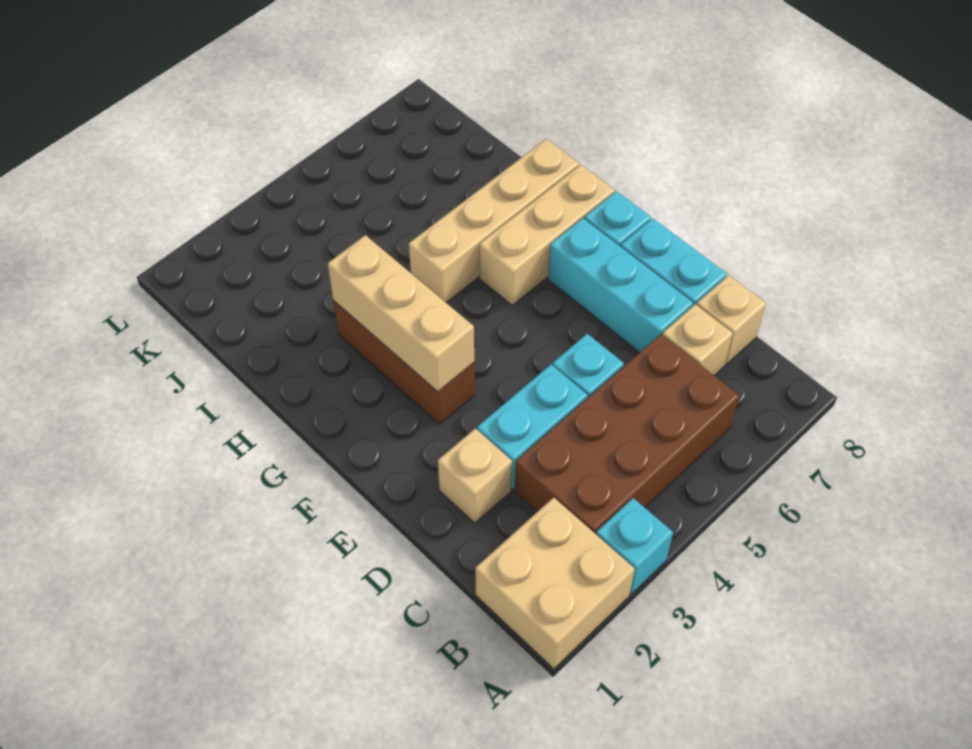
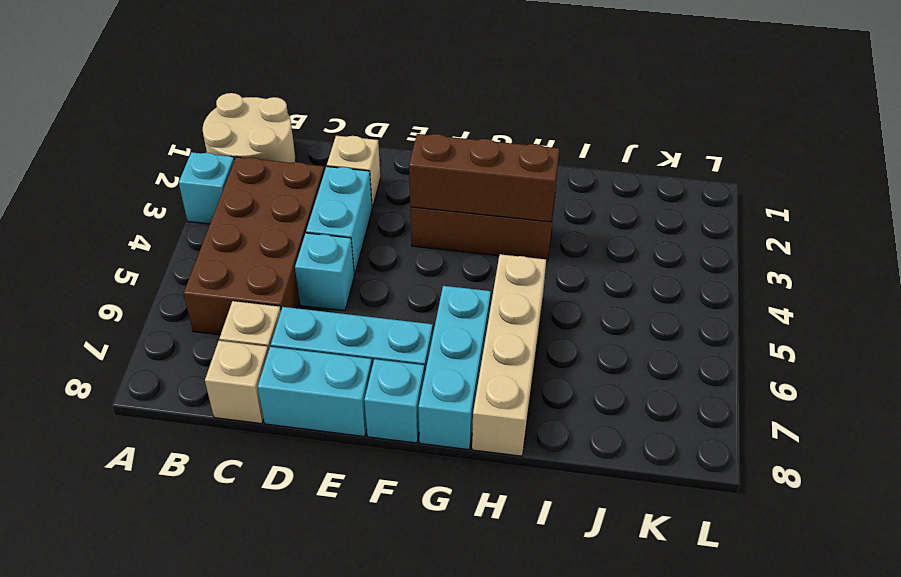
tan brick A1:B2 level 1 -> tan round brick A1:B2 level 1
tan brick F3:H3 level 2 -> brown brick F3:H3 level 2
tan brick G6:G8 level 1 -> cyan brick G6:G8 level 1

